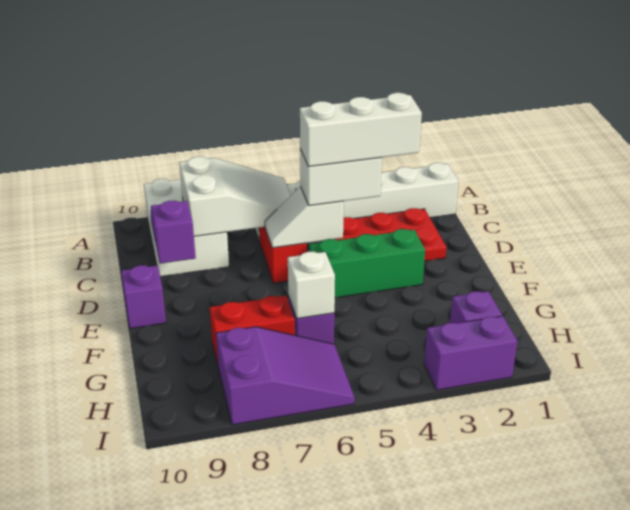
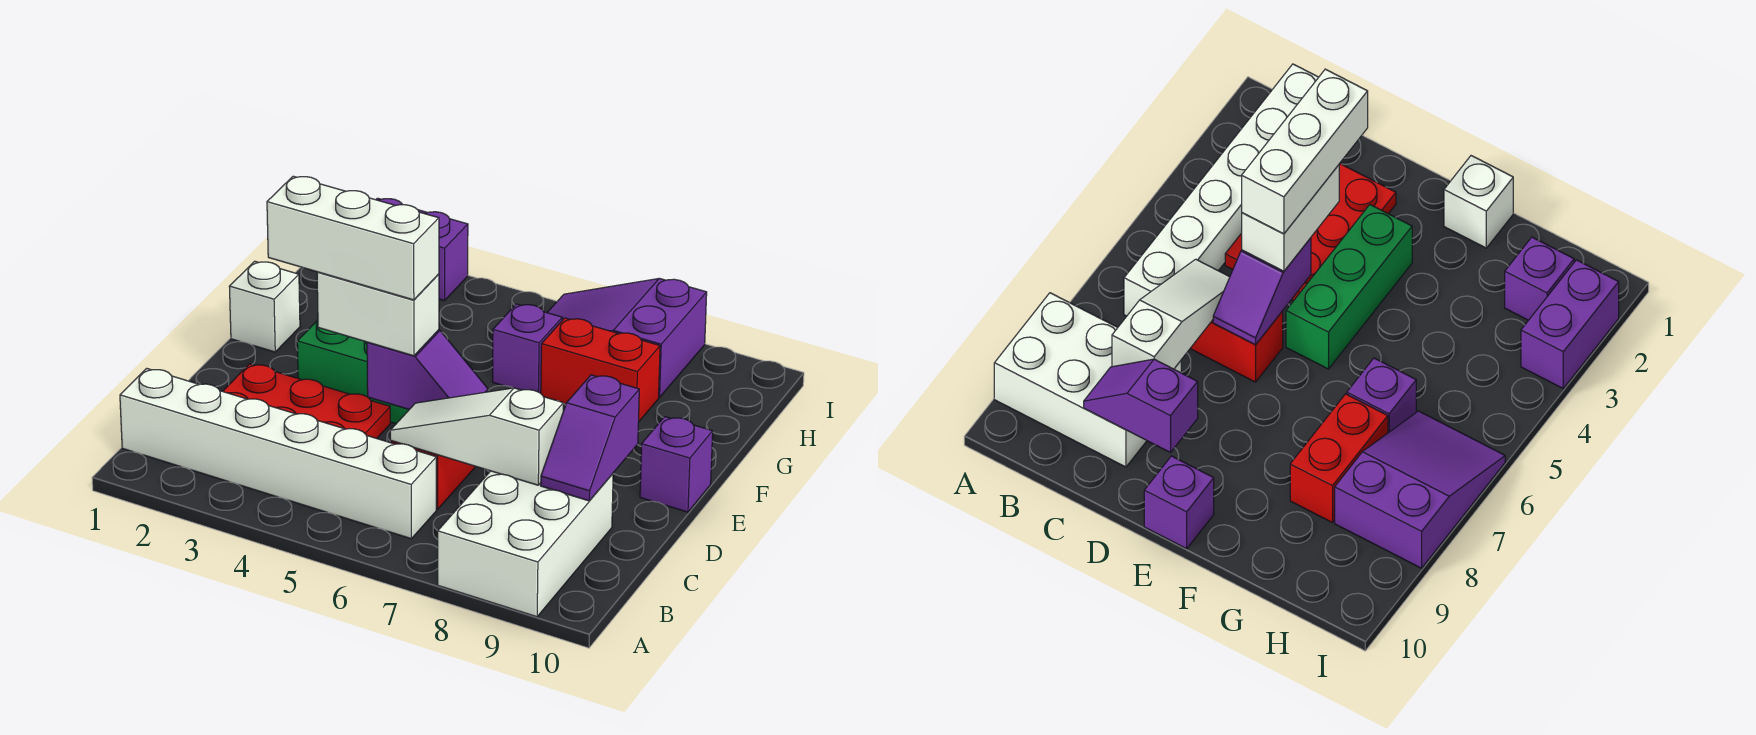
white slope B6:C8 level 2 top 8 -> white slope C6:C8 level 2 top 8
white slope D5:D6 level 2 top 5 -> purple slope D5:D6 level 2 top 5
white brick G6 level 2 -> white brick F1 level 1

